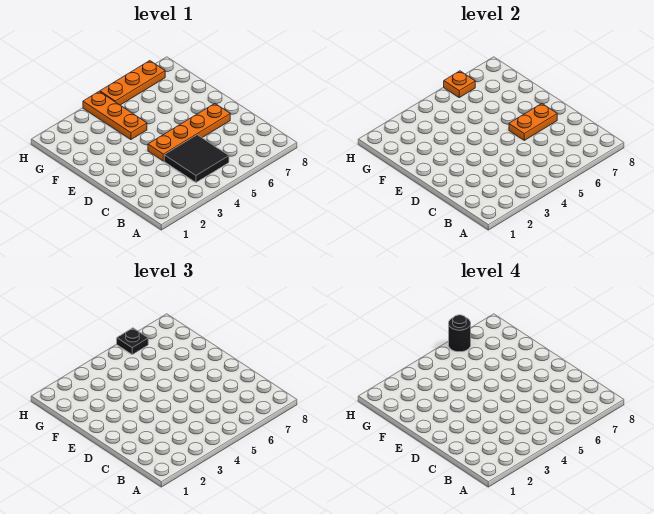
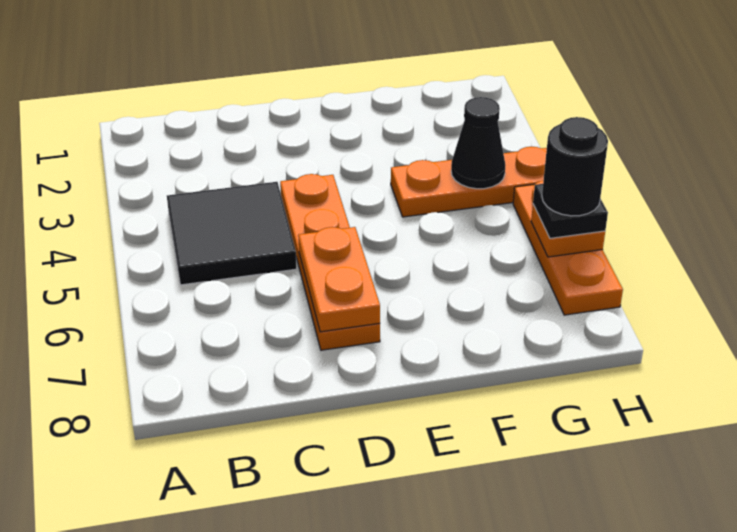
none -> black cone G4 level 2

